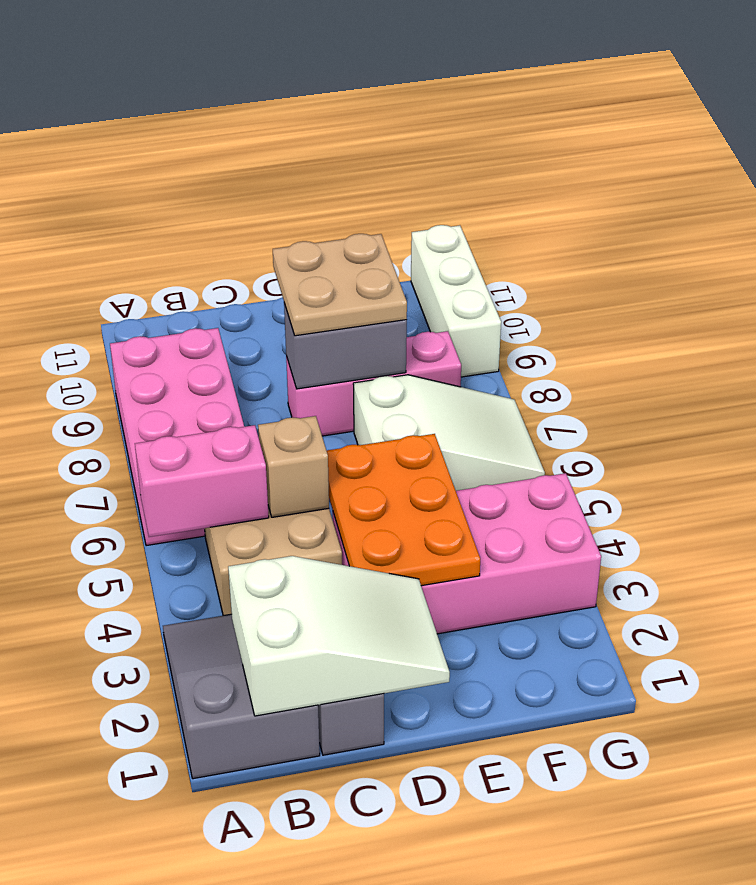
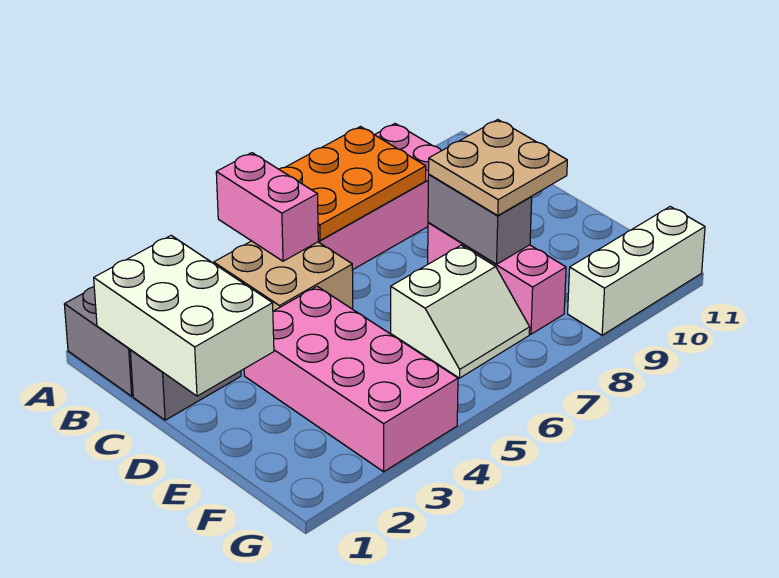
white slope B1:D2 level 2 top B -> white brick B1:D2 level 2
tan brick C5 level 2 -> none
orange plate D3:E5 level 2 -> orange plate A6:B8 level 2
white slope E6:G7 level 1 top E -> white slope E6:F7 level 1 top E

